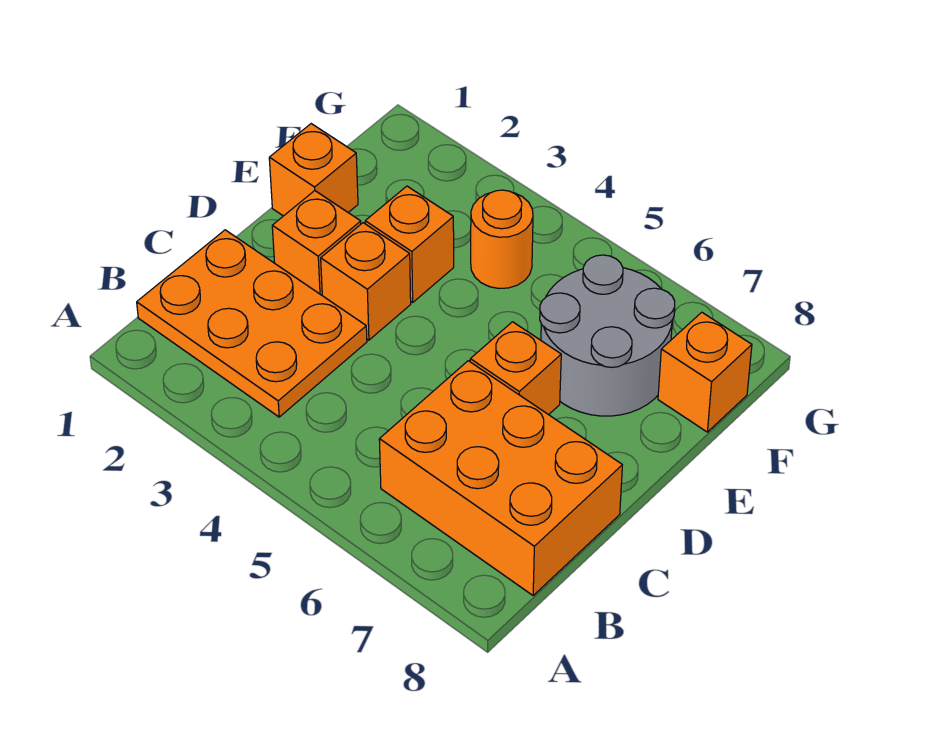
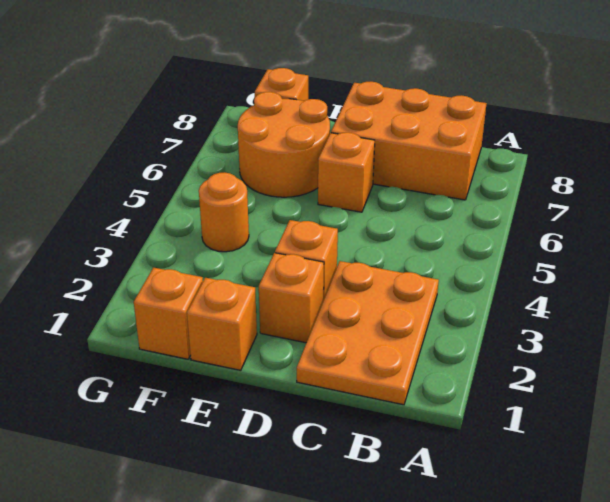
orange brick B6:C8 level 1 -> orange brick B7:D8 level 1
orange brick E3 level 1 -> orange brick F1 level 1
grey round brick E6:F7 level 1 -> orange round brick E6:F7 level 1

